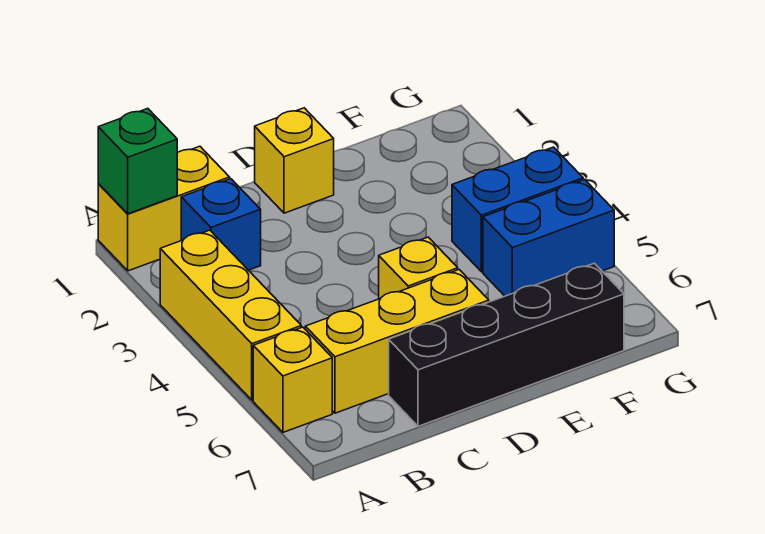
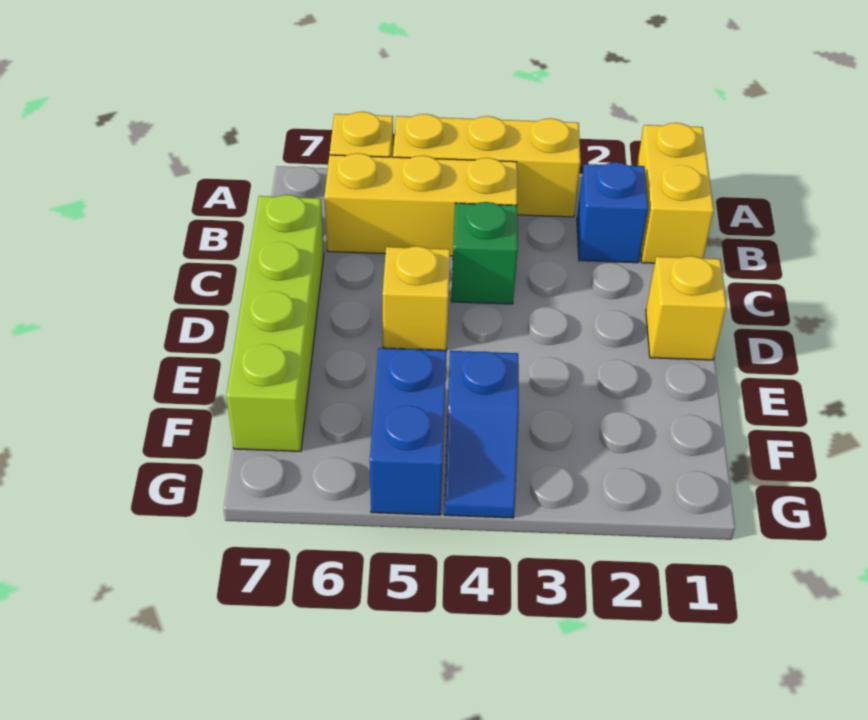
green brick A1 level 2 -> green brick C4 level 1
yellow brick B6:D6 level 1 -> yellow brick B4:B6 level 1
black brick C7:F7 level 1 -> lime brick C7:F7 level 1
blue brick F4:G4 level 1 -> blue slope F4:G4 level 1 top F

